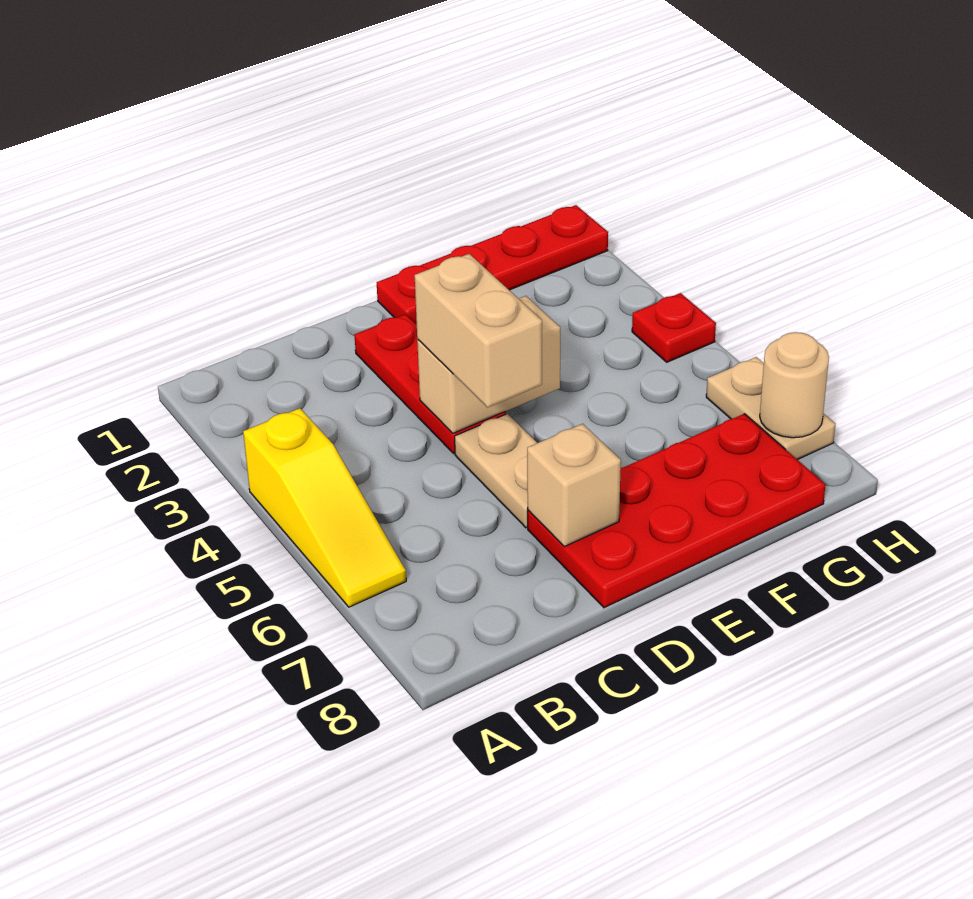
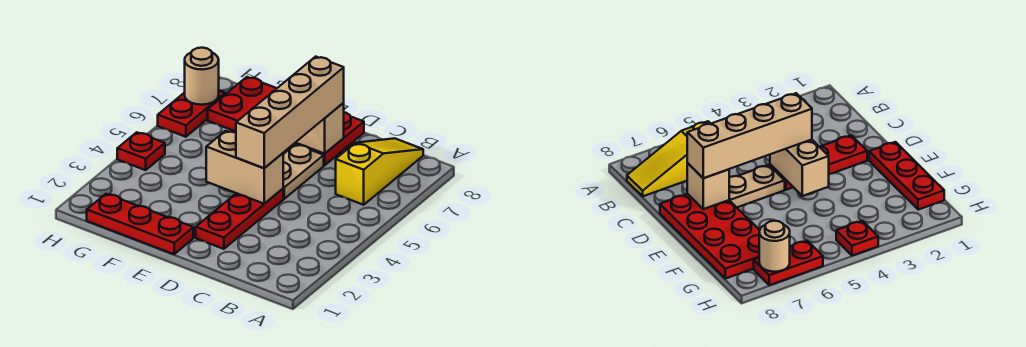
yellow slope A4:A6 level 1 top 4 -> yellow slope B6:B8 level 1 top 6
tan brick D4:D5 level 3 -> tan brick D4:D7 level 3
red plate E1:H1 level 1 -> red plate E1:G1 level 1
tan plate H6:H7 level 1 -> red plate H6:H7 level 1

